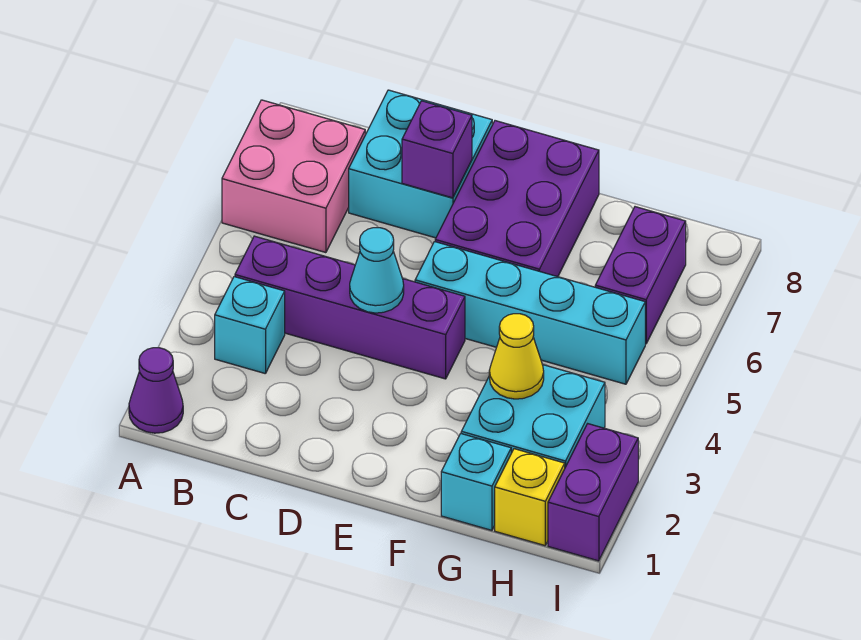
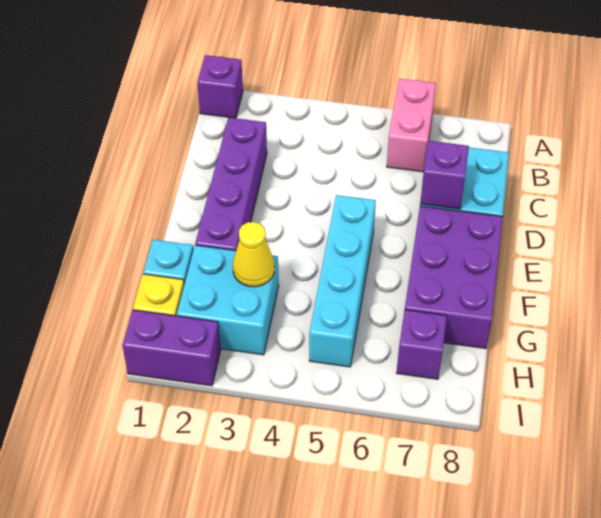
purple cone A1 level 1 -> purple brick A1 level 1
pink brick A6:B7 level 1 -> pink brick A6:B6 level 1
cyan brick B3 level 1 -> none
purple brick B4:E4 level 1 -> purple brick C2:F2 level 1
cyan cone D4 level 2 -> none
purple brick E6:F8 level 1 -> purple brick E7:G8 level 1
purple brick H6:H7 level 1 -> purple brick H7 level 1

